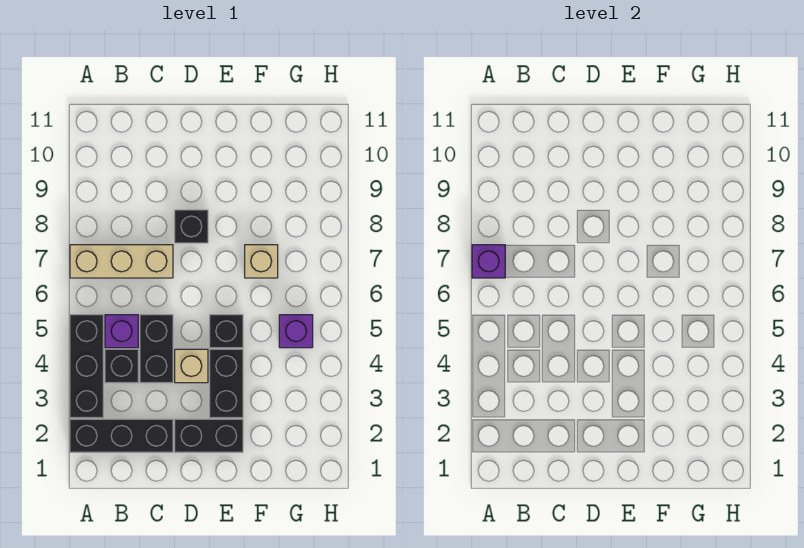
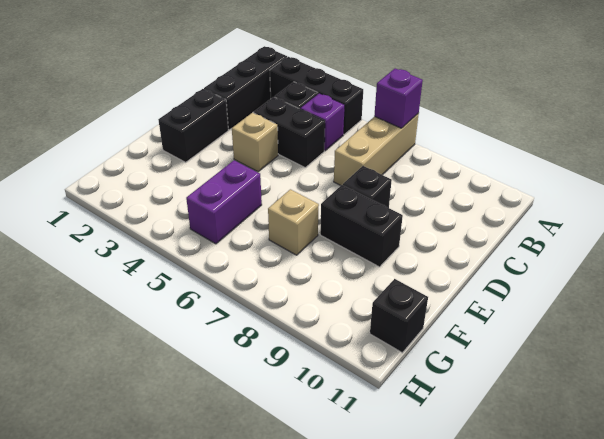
black brick E3:E4 level 1 -> black brick E8:E9 level 1
black brick E5 level 1 -> black brick G11 level 1
purple brick G5 level 1 -> purple brick F5:G5 level 1

